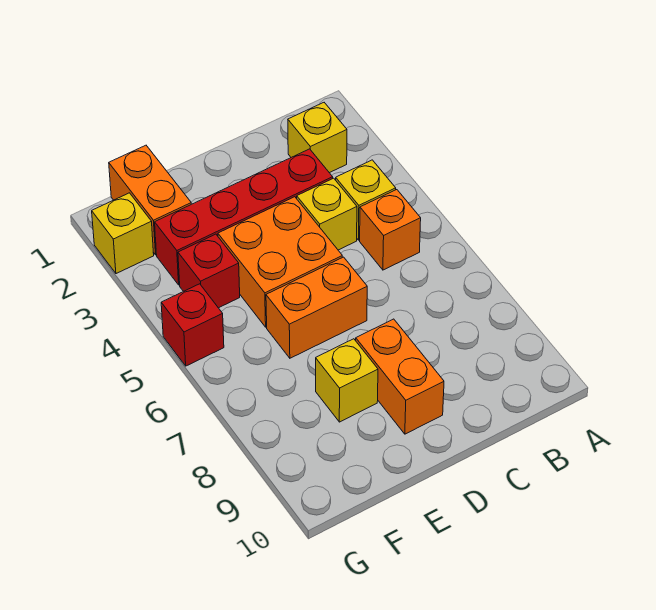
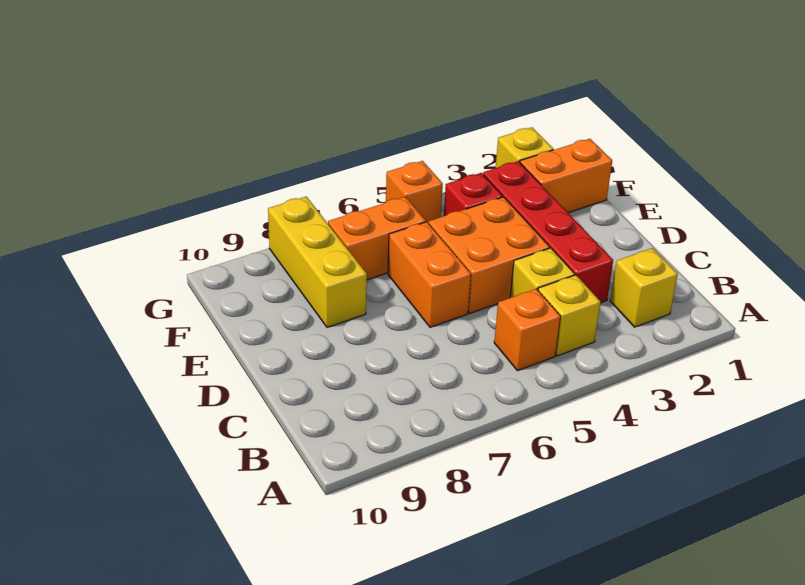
orange brick D8:D9 level 1 -> orange brick F6:F7 level 1
yellow brick E8 level 1 -> yellow brick E8:G8 level 1
red brick G5 level 1 -> orange brick G5 level 1

